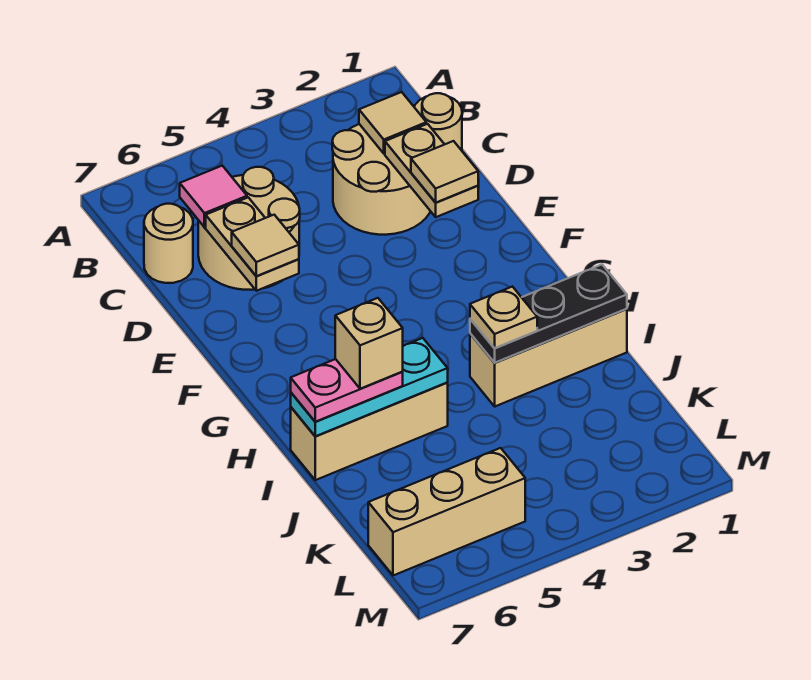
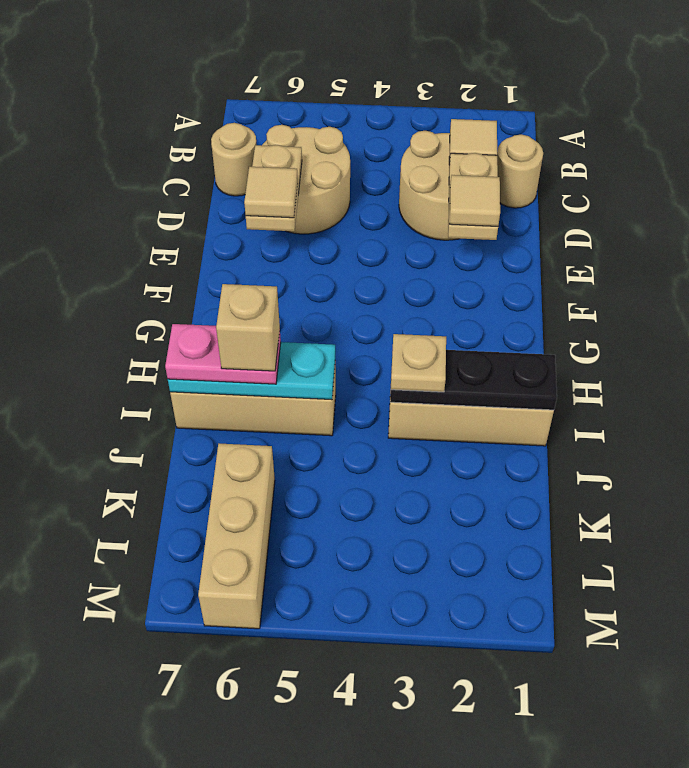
pink tile C6 level 2 -> none
tan brick L5:L7 level 1 -> tan brick K6:M6 level 1

